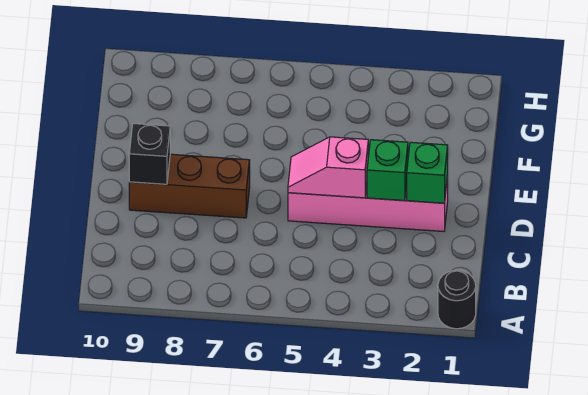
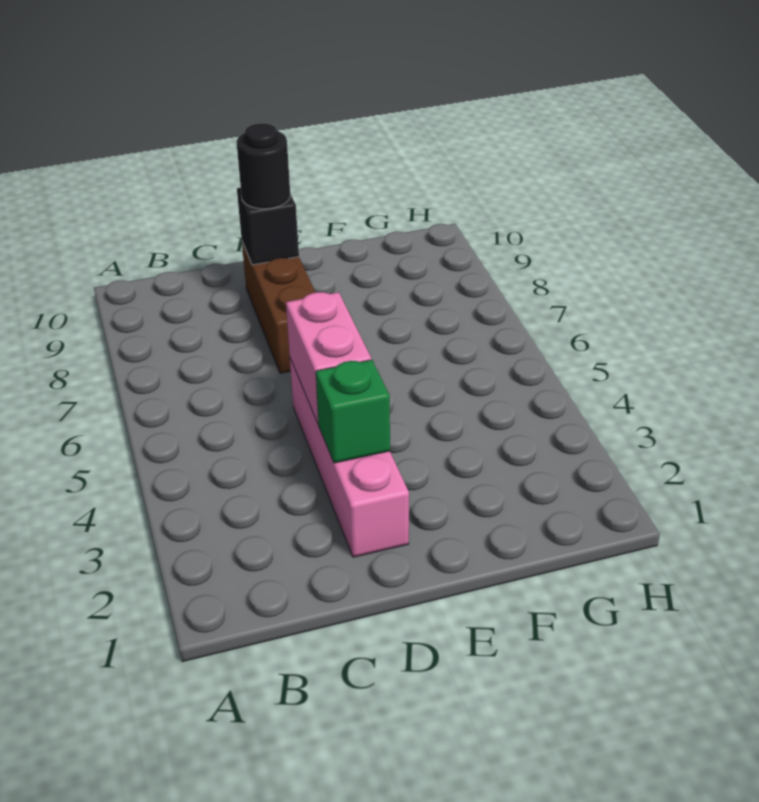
black round brick A1 level 1 -> black round brick D9 level 3
green brick D2 level 2 -> none
pink slope D4:D5 level 2 top 4 -> pink brick D4:D5 level 2

